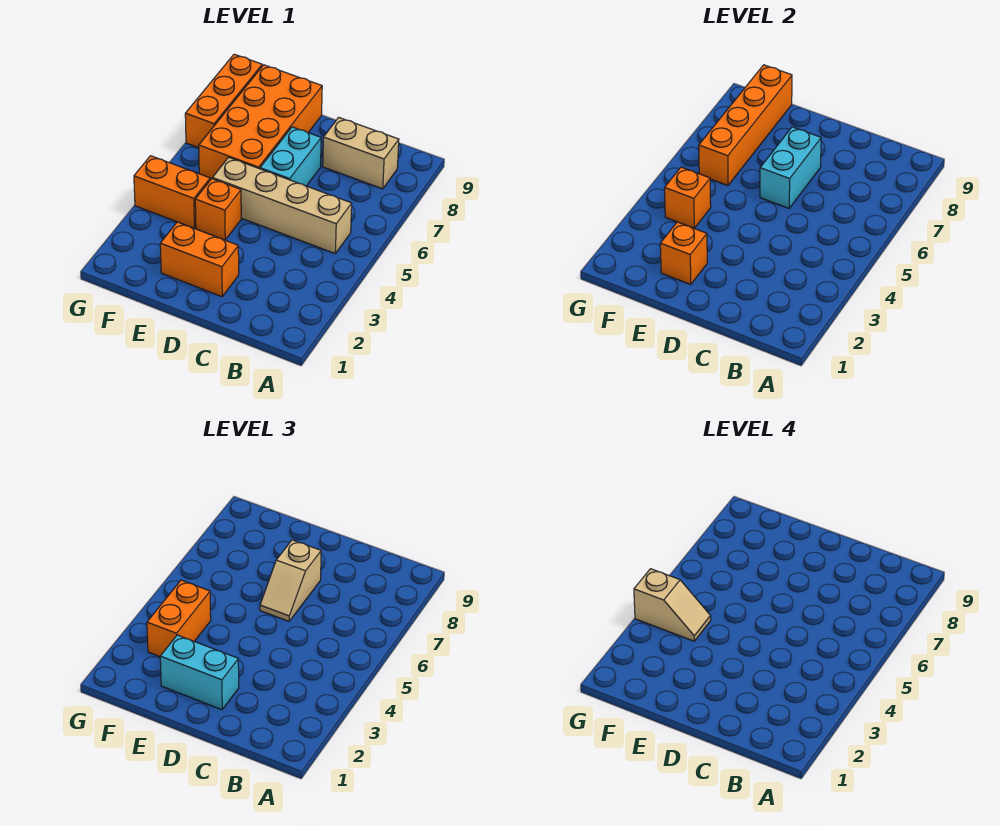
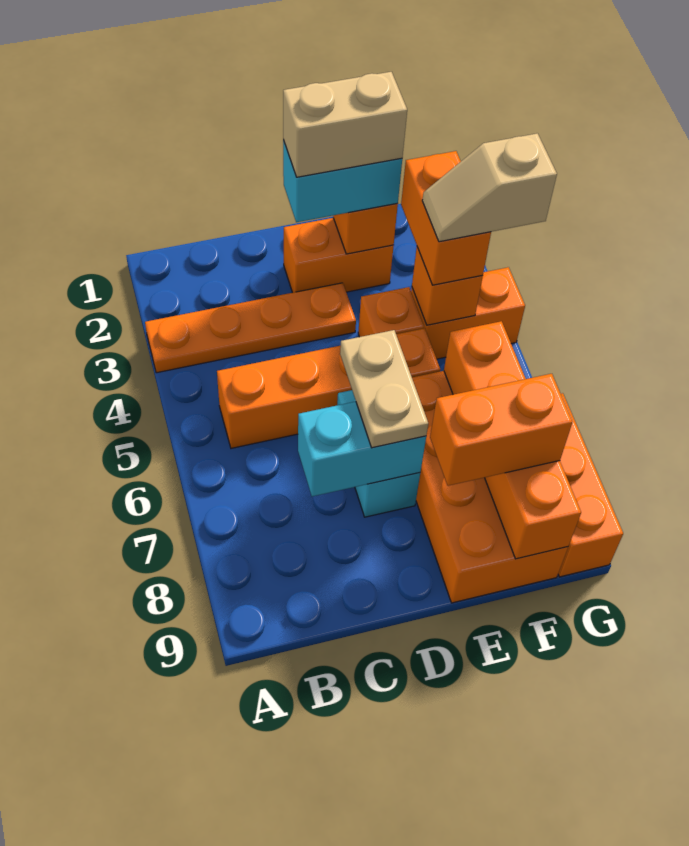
none -> orange plate A3:D3 level 1
tan brick B5:E5 level 1 -> orange brick B5:E5 level 1
tan brick B8:C8 level 1 -> tan brick D2:E2 level 4
cyan brick D6:D7 level 2 -> cyan brick C7:D7 level 2
tan slope D6:D7 level 3 top 7 -> tan plate D6:D7 level 3
none -> orange brick E8:F8 level 3

